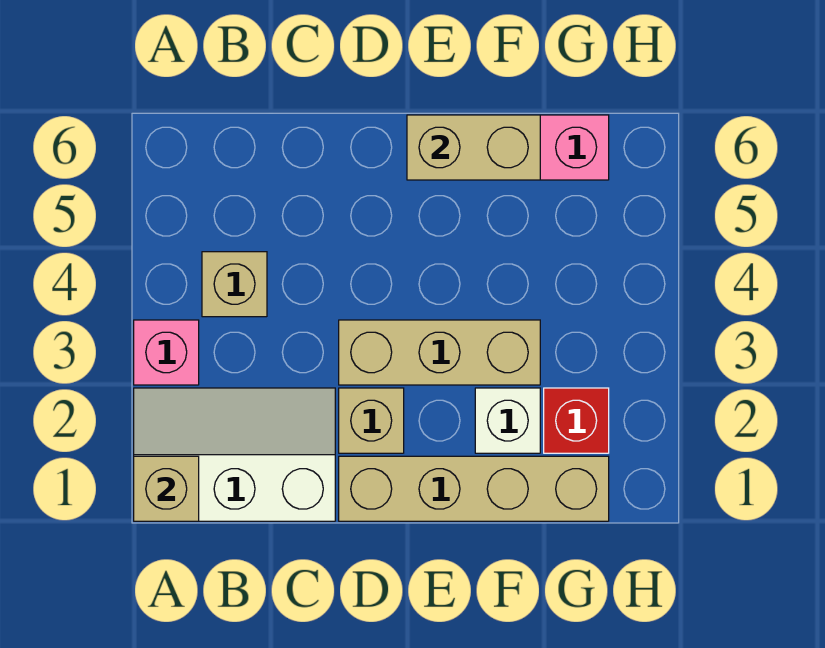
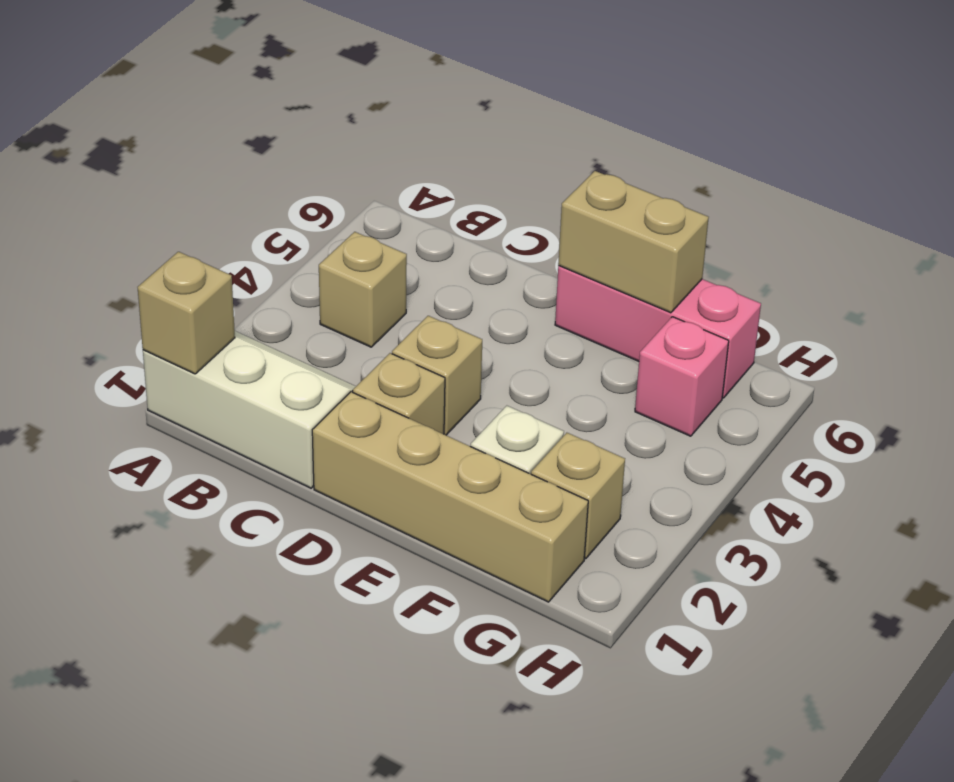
pink brick A3 level 1 -> pink brick G5 level 1
tan brick D3:F3 level 1 -> tan brick D3 level 1
red brick G2 level 1 -> tan brick G2 level 1

